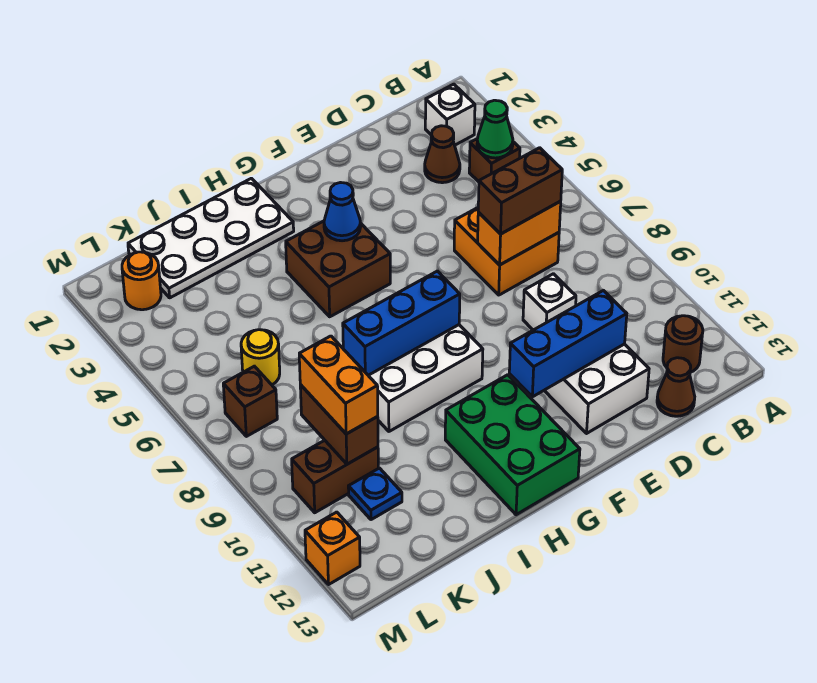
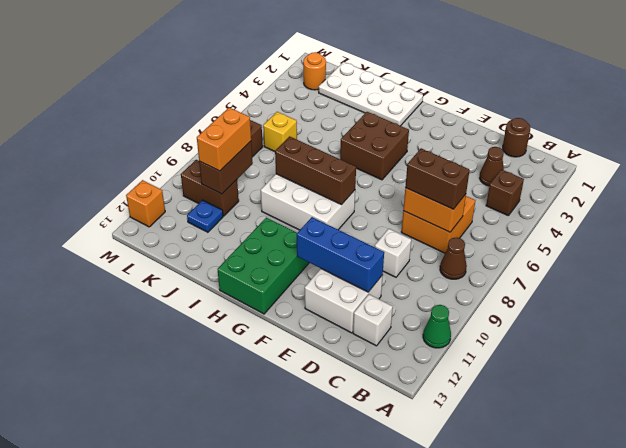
white brick B2 level 1 -> white brick C12 level 1
green cone B4 level 2 -> green cone A11 level 1
brown round brick B12 level 1 -> brown round brick C1 level 1
brown cone C13 level 1 -> brown cone B8 level 1
blue cone G4 level 2 -> none
blue brick G8:I8 level 2 -> brown brick G8:I8 level 2
yellow round brick K6 level 1 -> yellow brick K6 level 1

